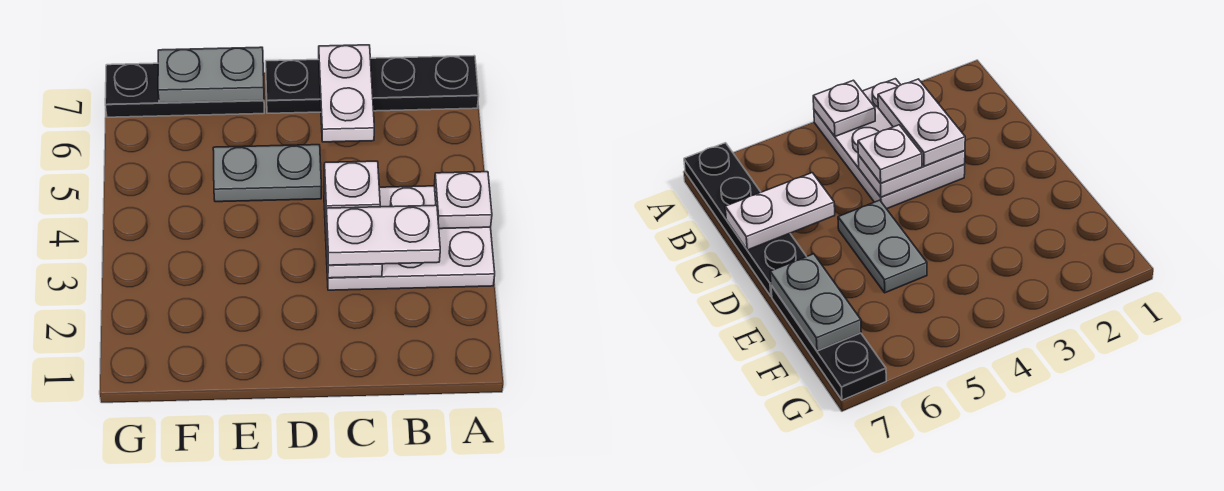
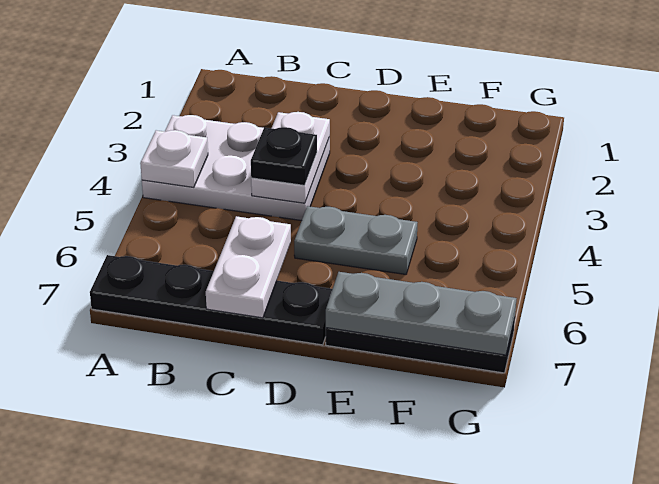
white plate B3:C3 level 3 -> none
white plate C4 level 3 -> black plate C4 level 3
grey plate E7:F7 level 2 -> grey plate E7:G7 level 2

